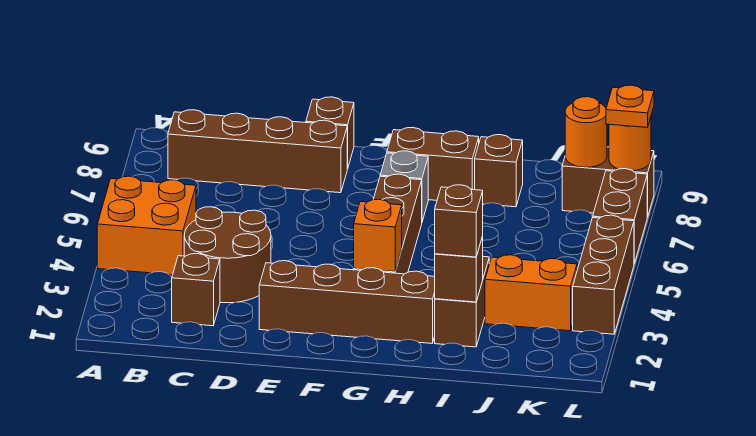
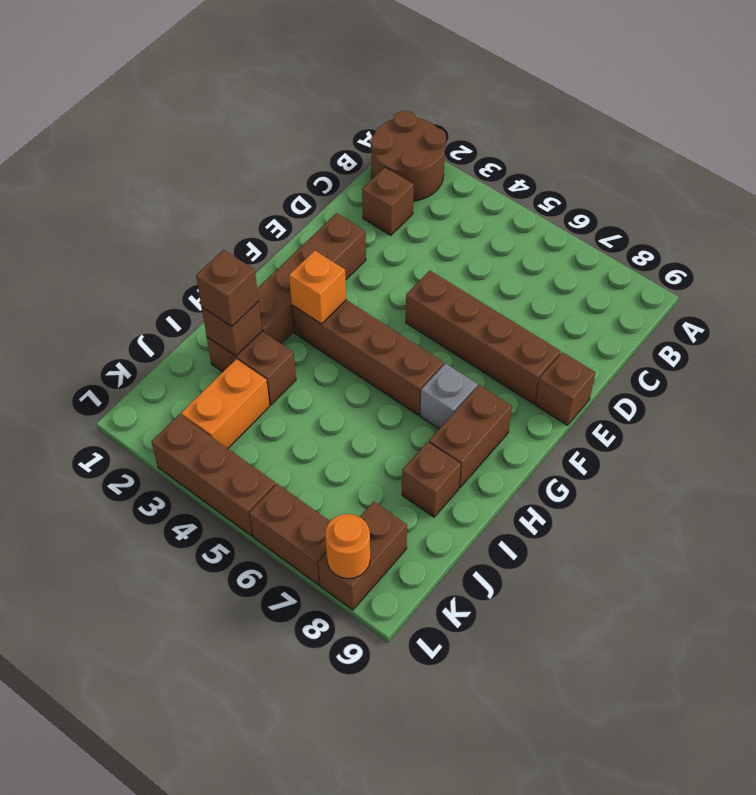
orange brick A4:B5 level 1 -> none
brown brick B8:E8 level 1 -> brown brick E5:E8 level 1
brown round brick C3:D4 level 1 -> brown round brick A1:B2 level 1
orange round brick K8 level 2 -> none
orange plate L8 level 3 -> none

